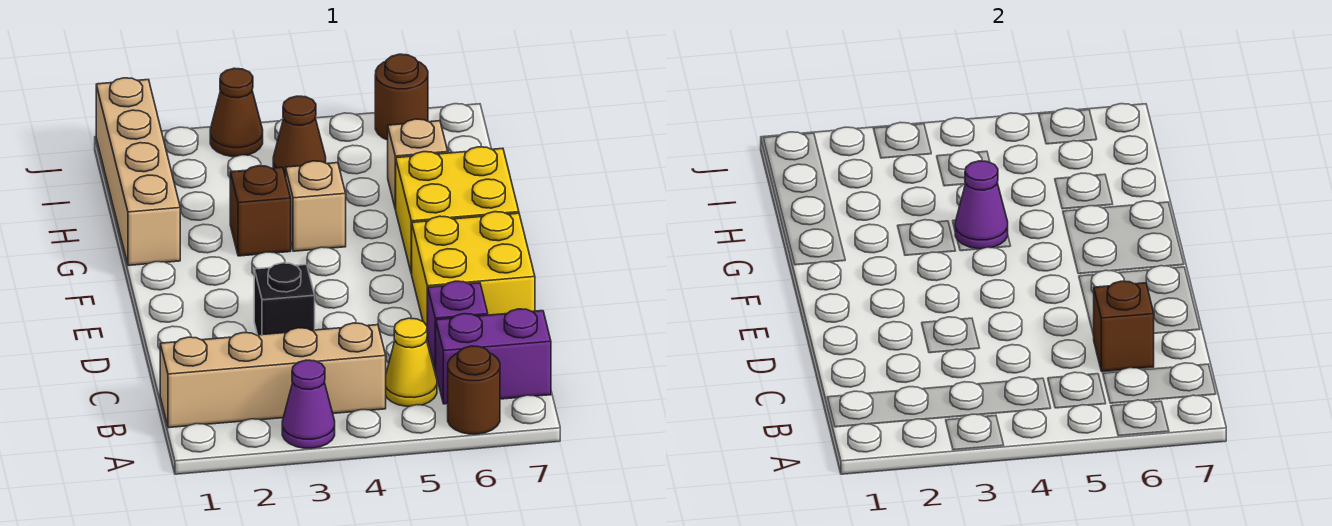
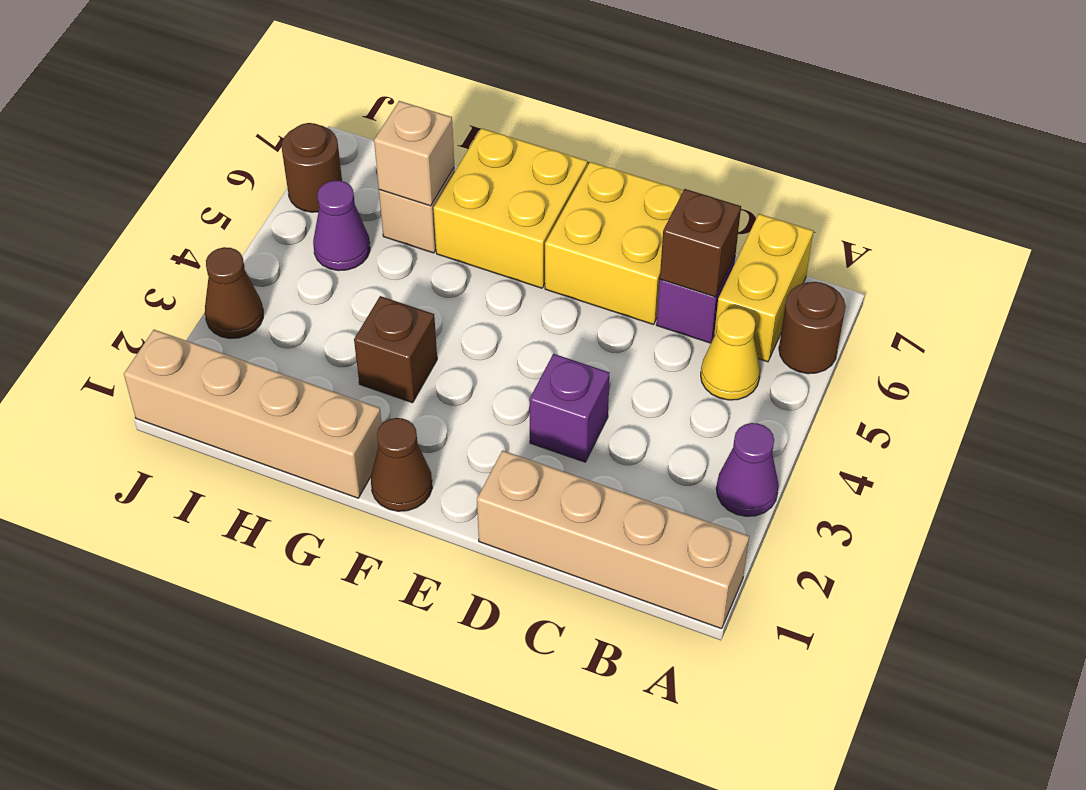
tan brick B1:B4 level 1 -> tan brick A1:D1 level 1
purple brick B6:B7 level 1 -> yellow brick B6:B7 level 1
black brick D3 level 1 -> purple brick D3 level 1
tan brick G4 level 1 -> tan brick H6 level 2
purple cone G4 level 2 -> purple cone I5 level 1
brown cone I4 level 1 -> brown cone F1 level 1

